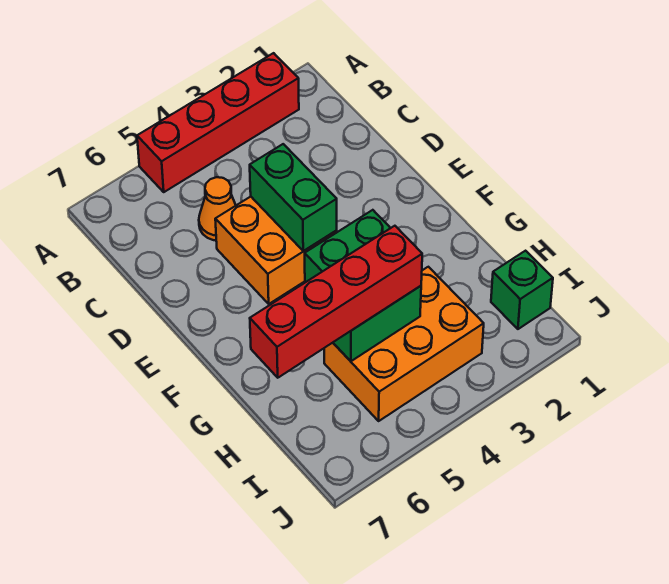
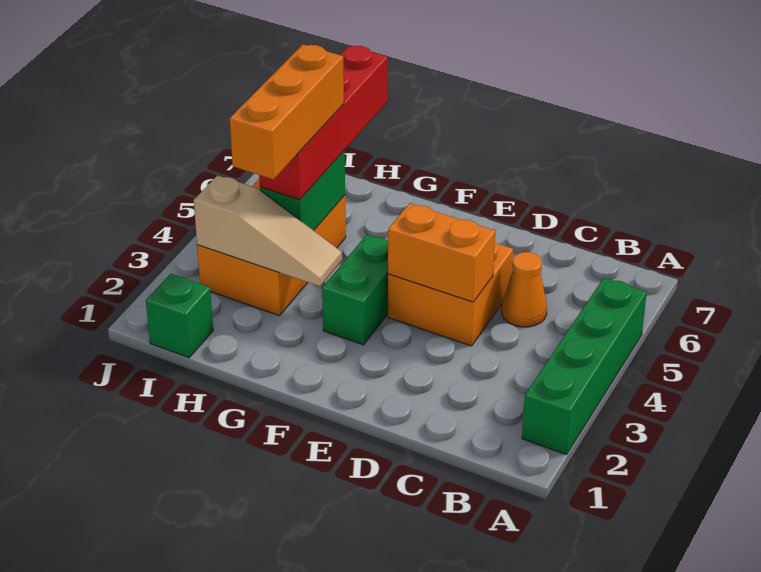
red brick A2:A5 level 1 -> green brick A2:A5 level 1
green brick D4:E4 level 2 -> orange brick D4:E4 level 2
none -> tan slope G3:I3 level 2 top I
none -> orange brick H3:H5 level 4

